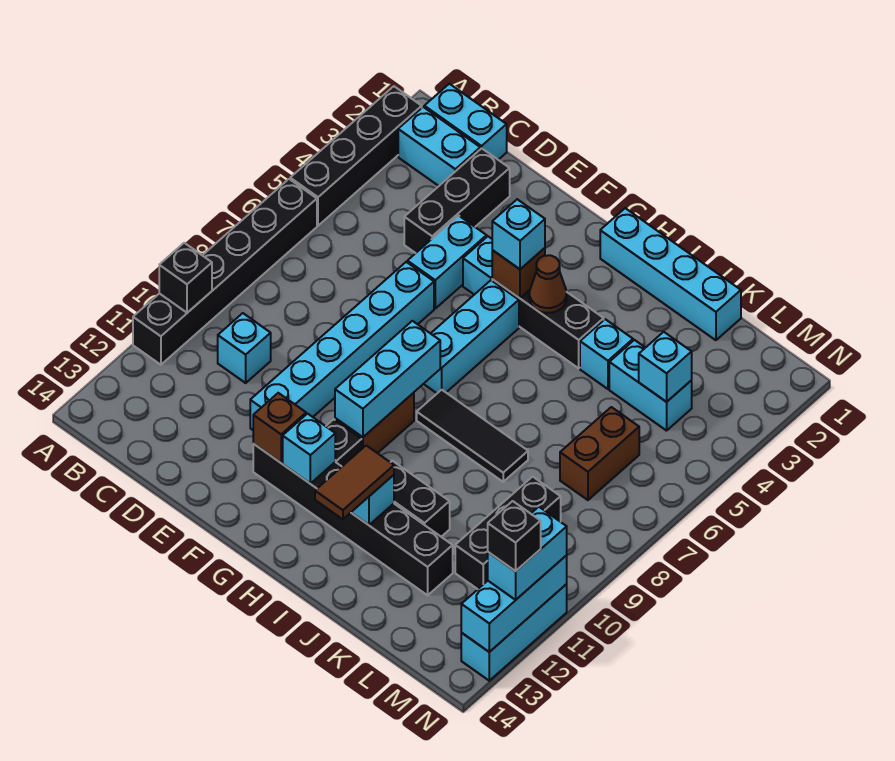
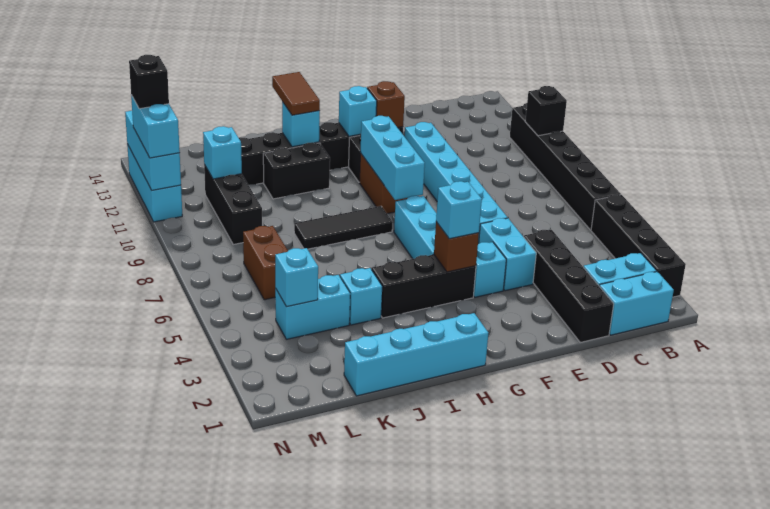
cyan brick C10 level 1 -> cyan brick L11 level 2
black brick D2:D4 level 1 -> black brick D1:D4 level 1
brown cone H4 level 2 -> none

